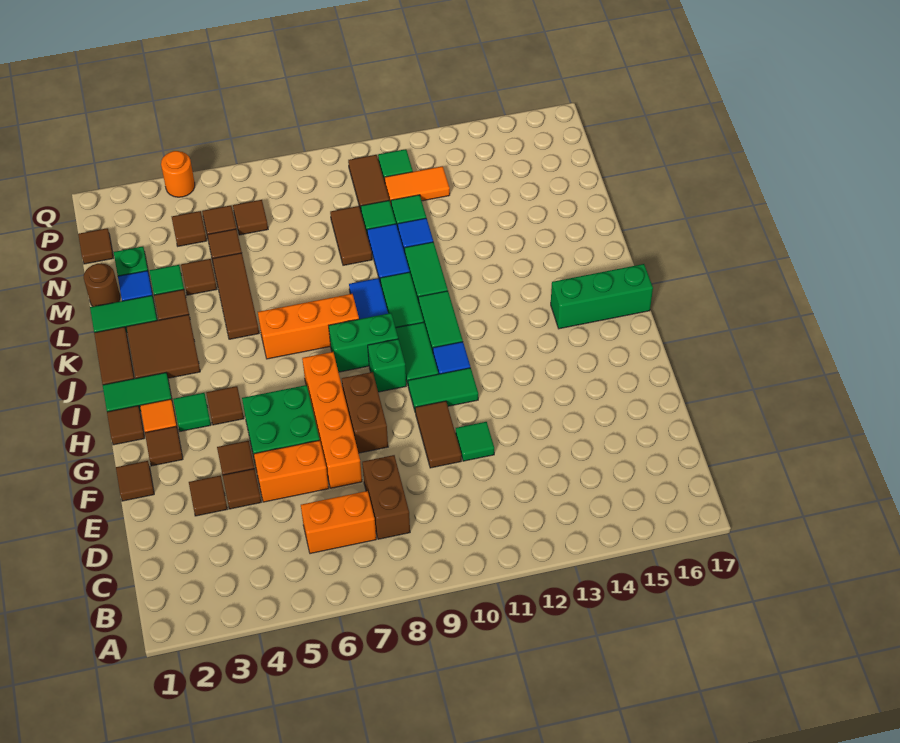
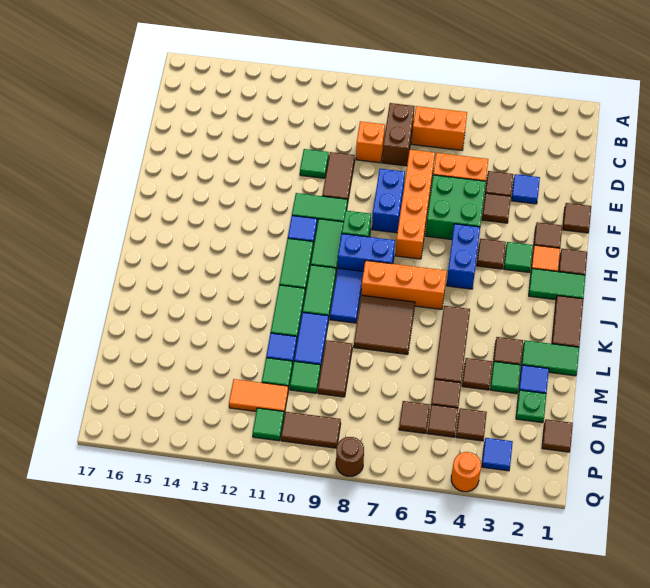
none -> orange brick D9 level 1
brown tile E3 level 1 -> blue tile E3 level 1
brown brick F8:G8 level 1 -> blue brick F8:G8 level 1
none -> blue brick H5:I5 level 1
green brick I8:I9 level 1 -> blue brick I8:I9 level 1
green brick I15:I17 level 1 -> none
brown tile J2:K3 level 1 -> brown tile K7:L8 level 1
brown round brick M1 level 1 -> brown round brick Q8 level 1
brown tile O10:P10 level 1 -> brown tile P9:P10 level 1
none -> blue tile P3 level 1

